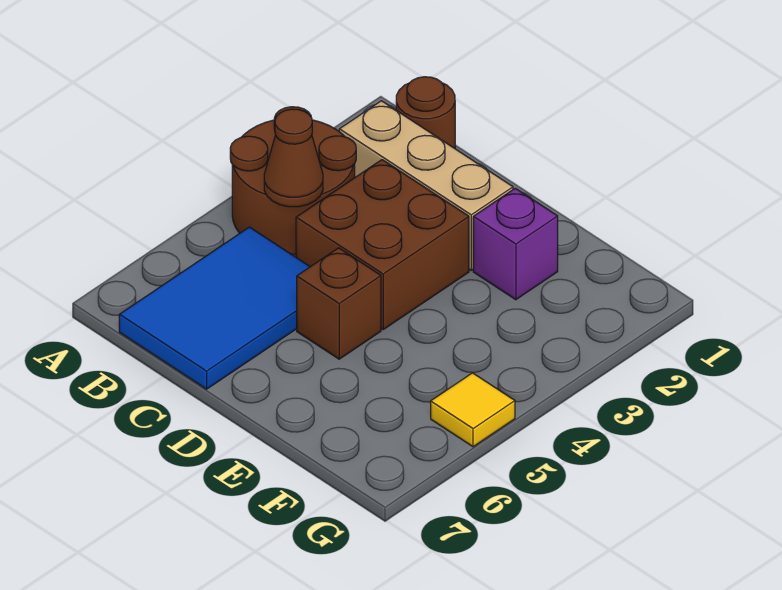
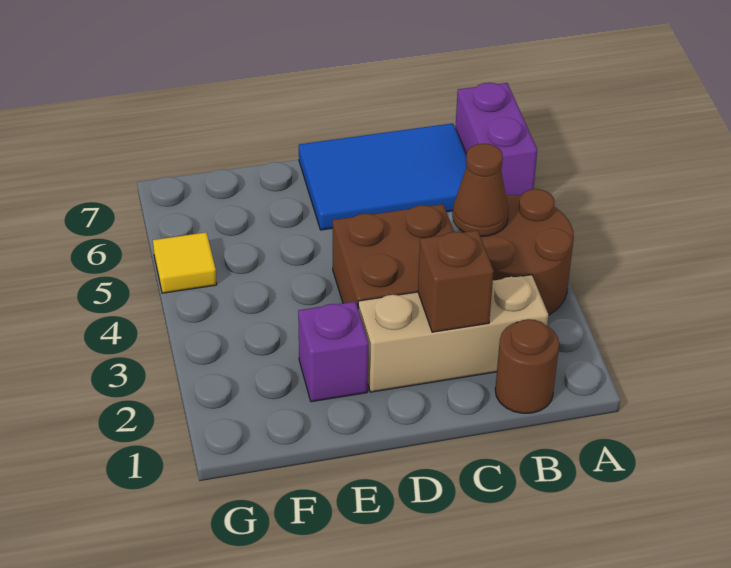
none -> purple brick A6:A7 level 1
blue tile B5:C7 level 1 -> blue tile B6:D7 level 1
brown brick D5 level 1 -> brown brick C2 level 2

